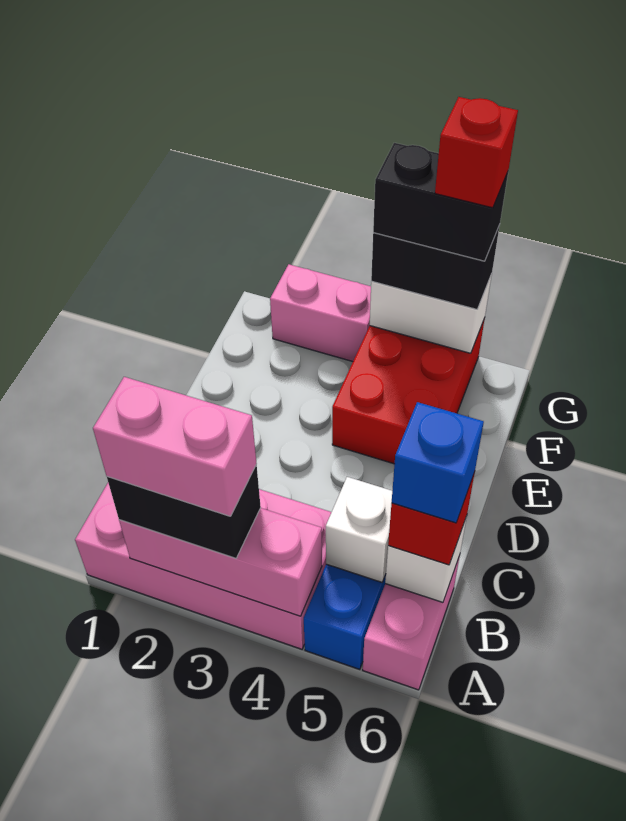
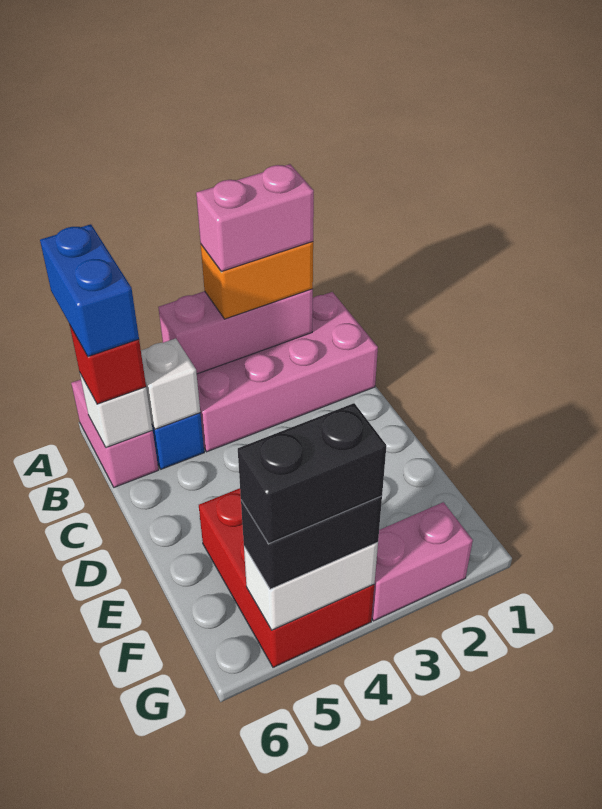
black brick A2:A3 level 3 -> orange brick A2:A3 level 3
blue brick B6 level 4 -> blue brick A6:B6 level 4
red brick G5 level 5 -> none

